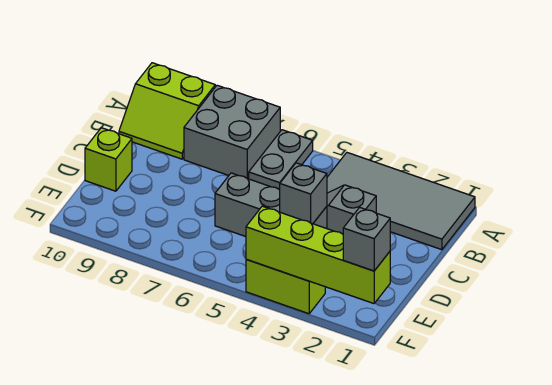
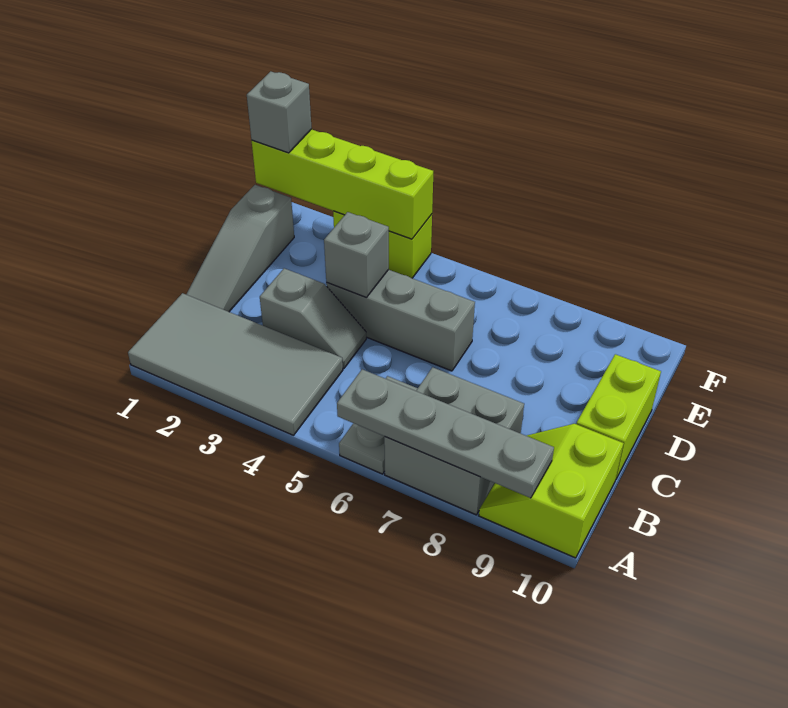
none -> grey plate A6:A9 level 2
lime slope A9:B10 level 1 top A -> lime slope A9:B10 level 1 top 10
none -> grey slope C1:E1 level 1 top E
lime brick D10 level 1 -> lime brick C10:D10 level 1

